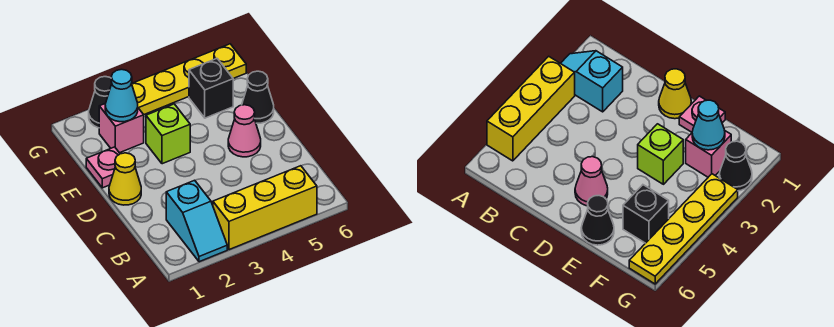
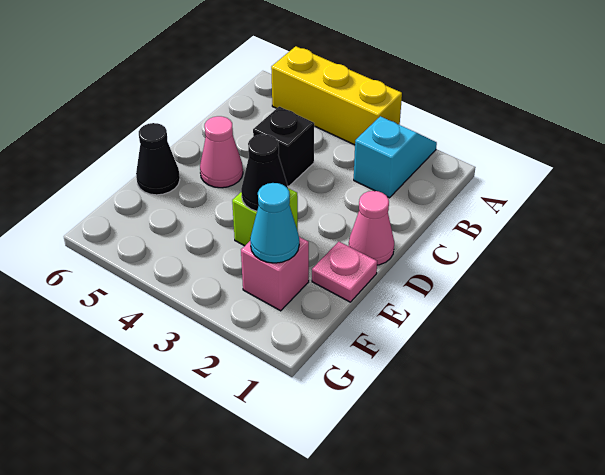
yellow cone D1 level 1 -> pink cone D1 level 1
black brick F5 level 1 -> black brick C4 level 1
black cone G2 level 1 -> black cone E3 level 2
yellow plate G3:G6 level 1 -> none

